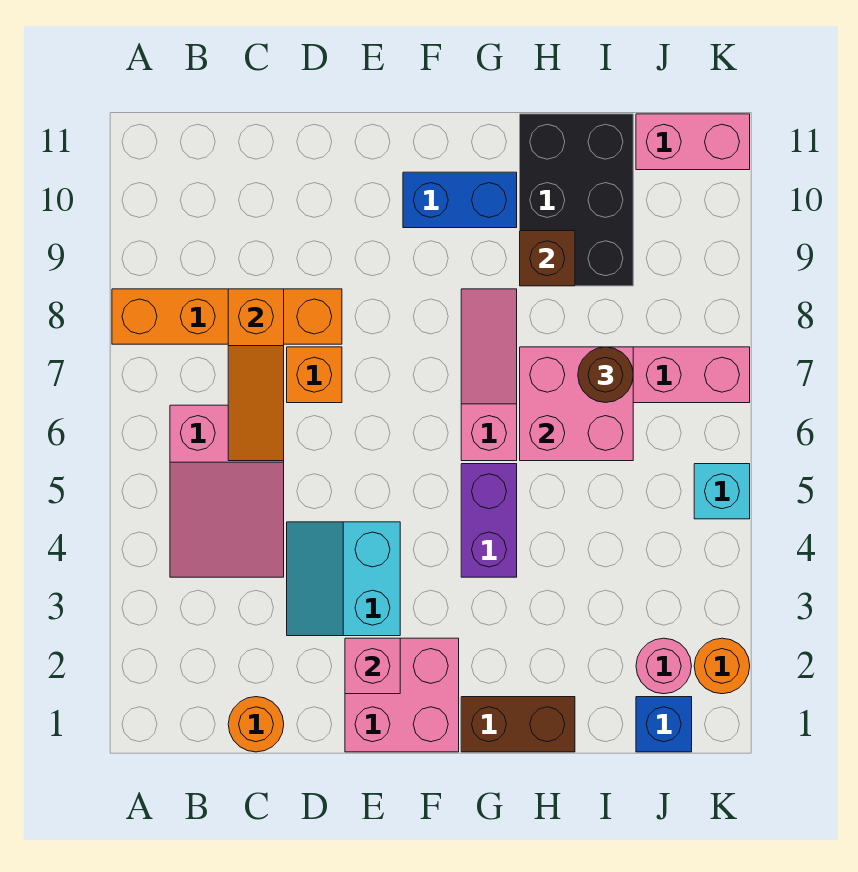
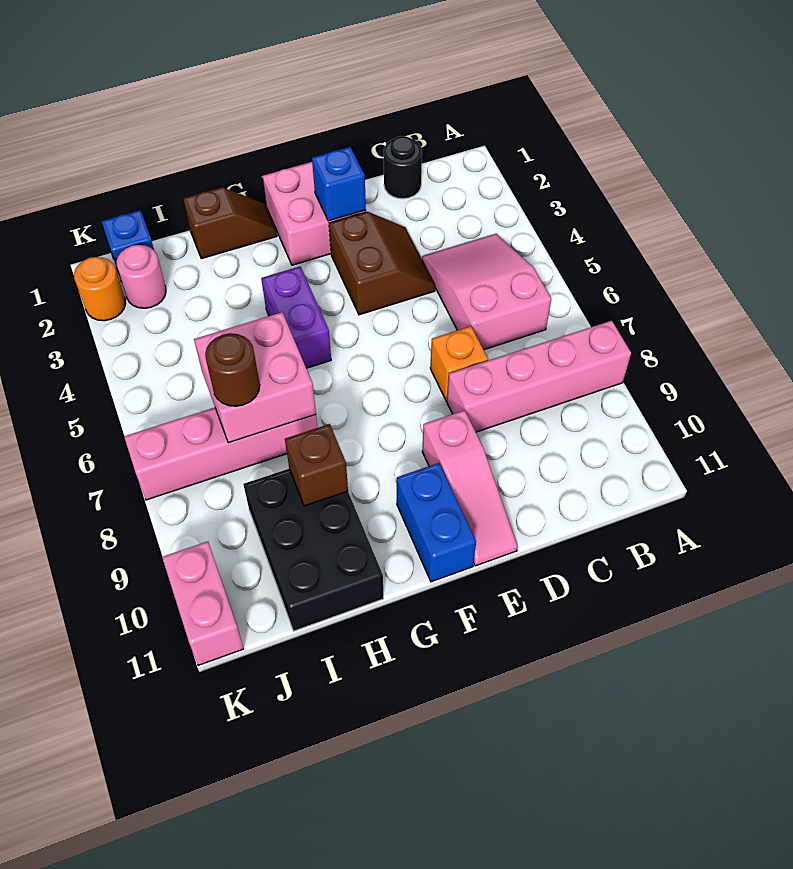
orange brick A8:D8 level 1 -> pink brick A8:D8 level 1
orange round brick C1 level 1 -> black round brick C1 level 1
orange slope C6:C8 level 2 top 8 -> none
cyan slope D3:E4 level 1 top E -> brown slope D3:E4 level 1 top E
pink brick E2 level 2 -> blue brick E2 level 2
blue brick F10:G10 level 1 -> blue brick F10:F11 level 1
brown brick G1:H1 level 1 -> brown slope G1:H1 level 1 top H
pink slope G6:G8 level 1 top 6 -> pink slope E9:E11 level 1 top 9
pink brick J11:K11 level 1 -> pink brick K10:K11 level 1
cyan brick K5 level 1 -> none

